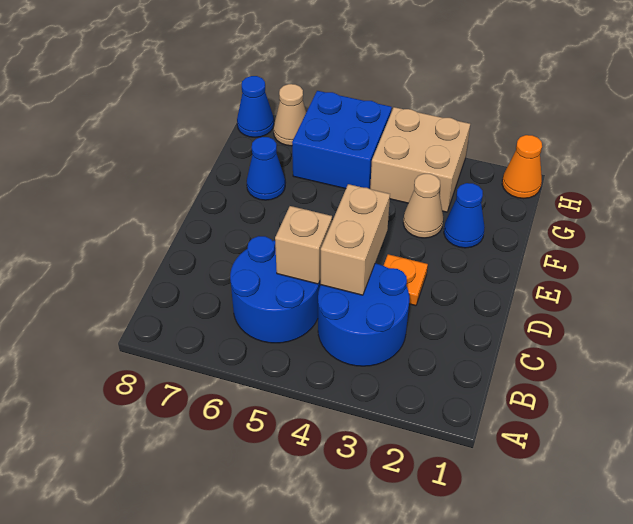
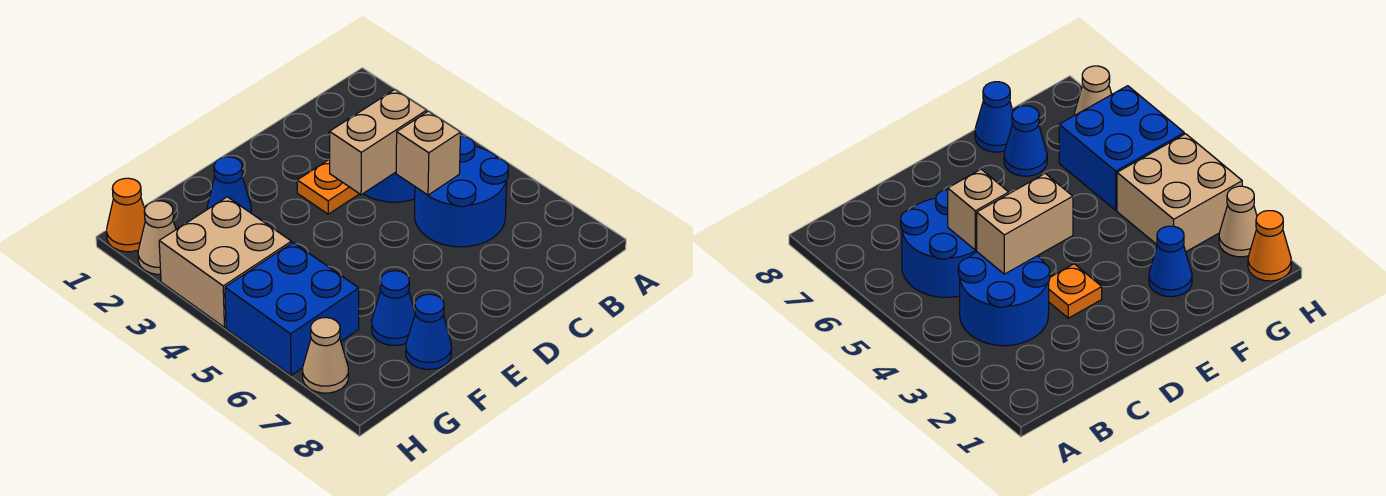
tan cone F3 level 1 -> tan cone H2 level 1
blue cone H8 level 1 -> blue cone F8 level 1

